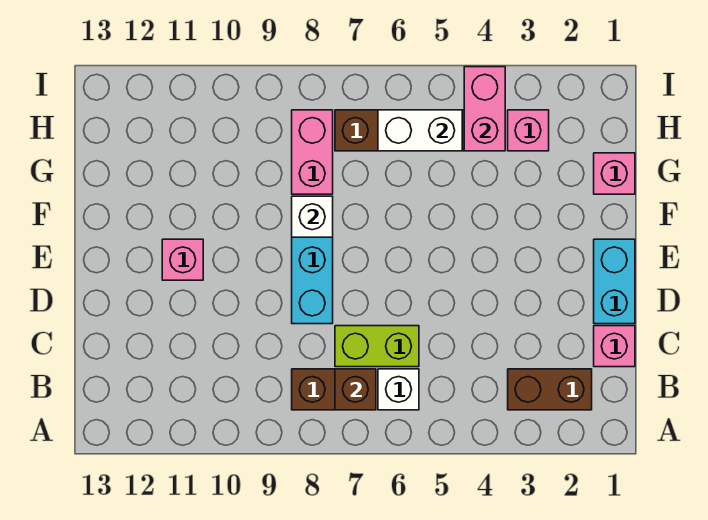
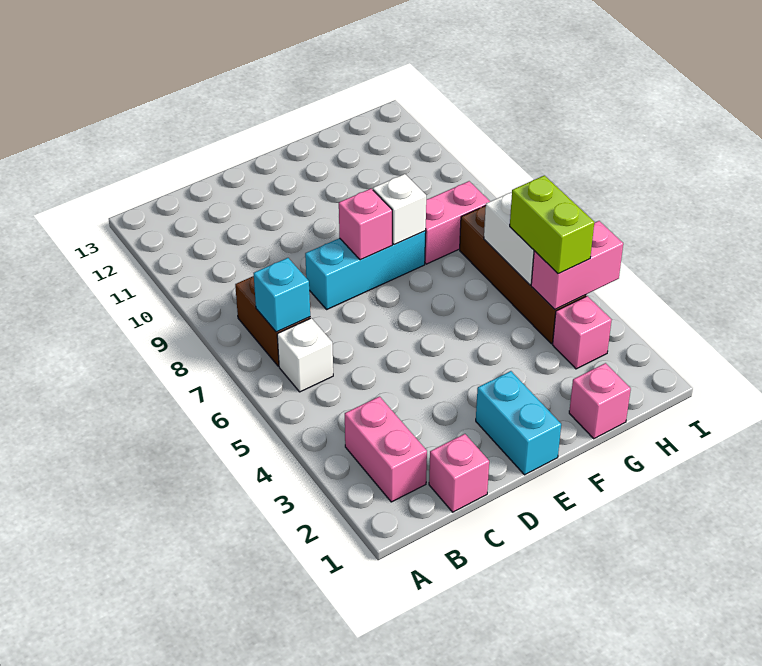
brown brick B2:B3 level 1 -> pink brick B2:B3 level 1
brown brick B7 level 2 -> cyan brick B7 level 2
lime brick C6:C7 level 1 -> lime brick H4:H5 level 3
cyan brick D1:E1 level 1 -> cyan brick E1:E2 level 1
pink brick E11 level 1 -> pink brick E8 level 2

